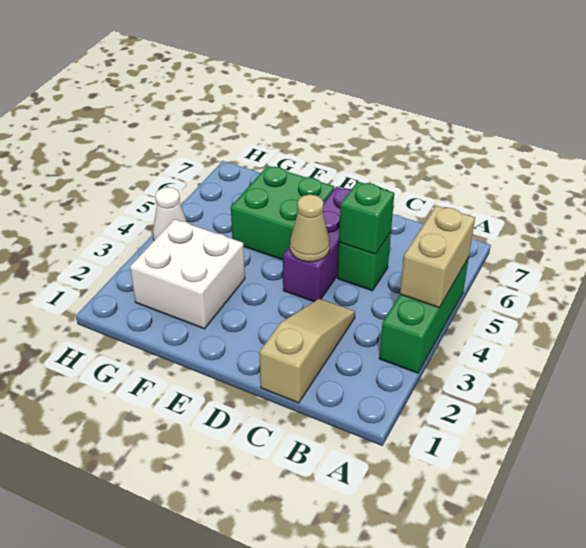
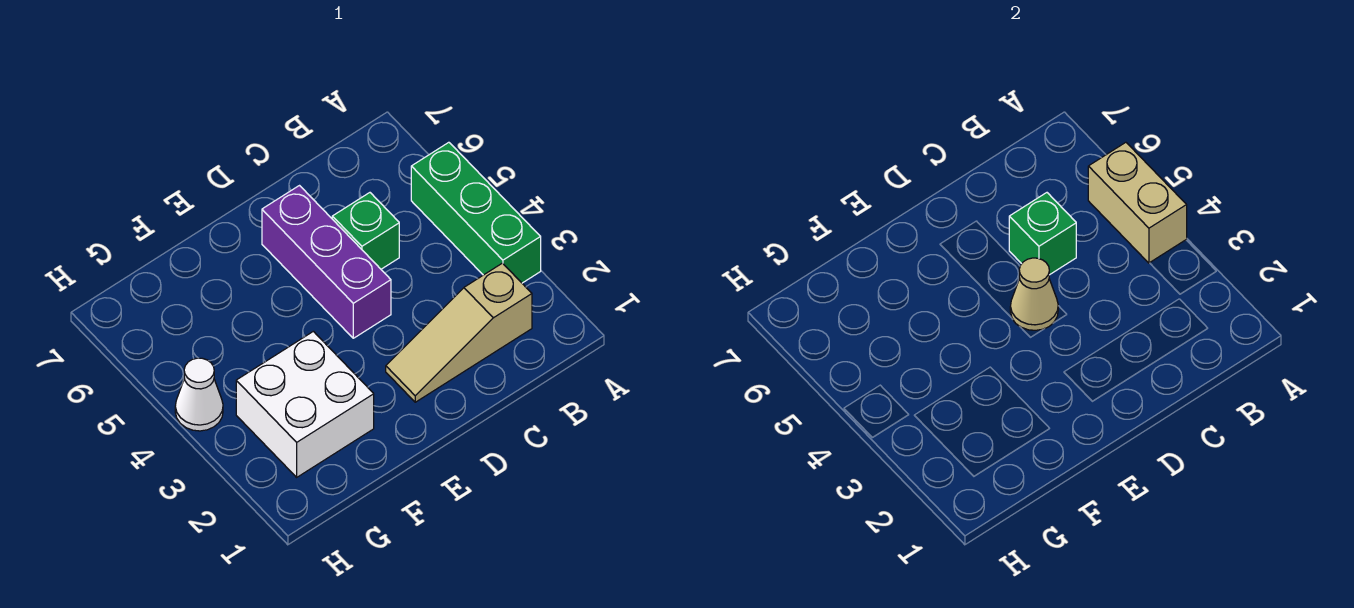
tan slope C1:C3 level 1 top 1 -> tan slope B2:D2 level 1 top B
green brick E5:F6 level 1 -> none

